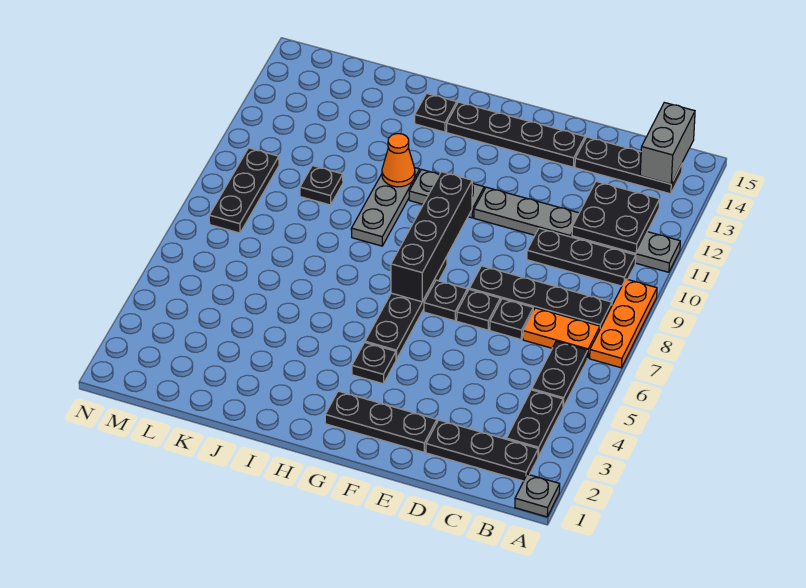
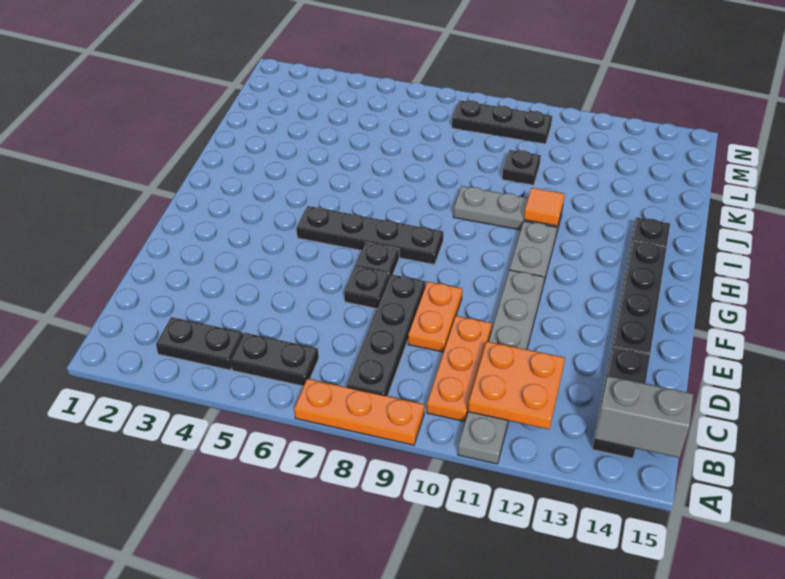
grey plate A1 level 1 -> none
black plate B2:D2 level 1 -> none
orange plate B7:C7 level 1 -> orange plate D9:E9 level 1
black plate B10:D10 level 1 -> orange plate B10:D10 level 1
black plate B11:C12 level 2 -> orange plate B11:C12 level 2
black plate D7 level 1 -> none
black plate E2:G2 level 1 -> none
black plate G4 level 1 -> none
black brick G7:G10 level 2 -> none
orange cone I11 level 2 -> orange tile I11 level 2

